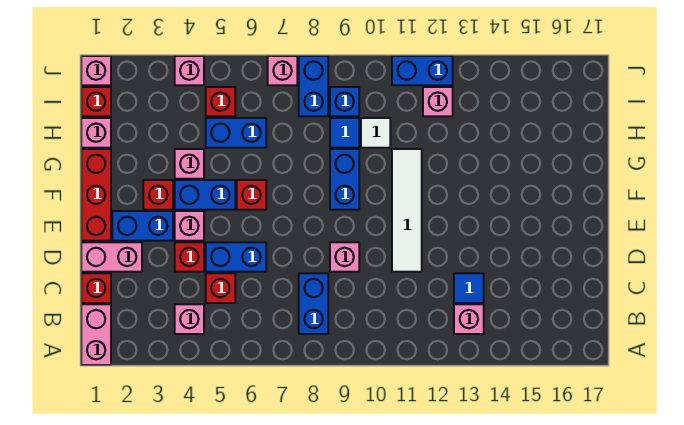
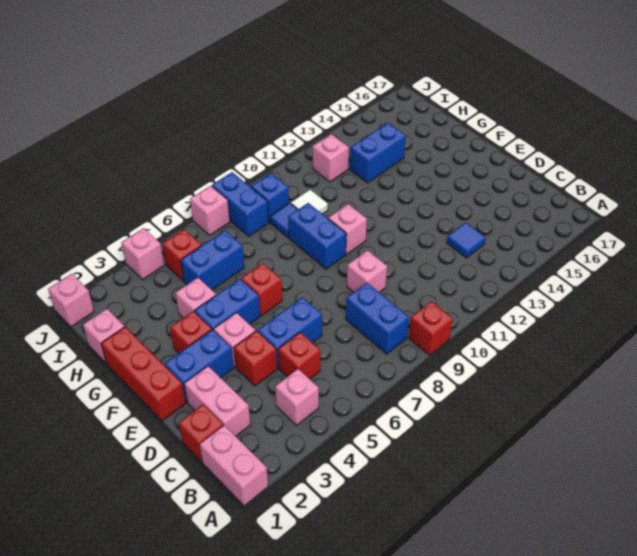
pink brick B13 level 1 -> pink brick F10 level 1
pink brick D1:D2 level 1 -> pink brick C2:D2 level 1
white tile D11:G11 level 1 -> none
red brick I1 level 1 -> red brick A9 level 1
blue brick J11:J12 level 1 -> blue brick H13:H14 level 1

